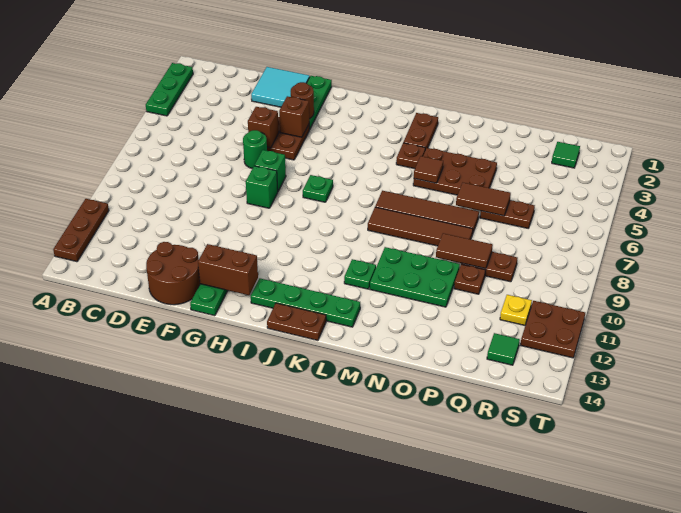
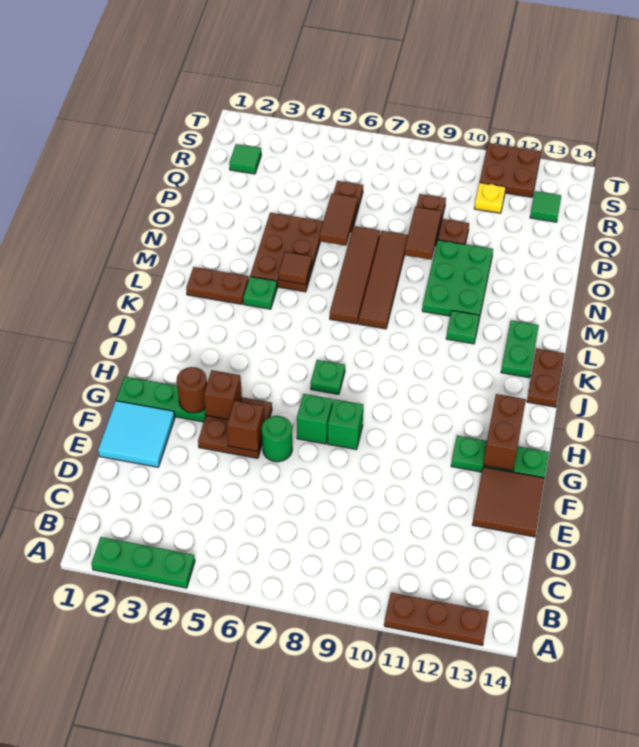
brown round brick E13:F14 level 1 -> brown tile E13:F14 level 1
green plate I13:L13 level 1 -> green plate K13:L13 level 1
brown plate L4 level 1 -> green plate L4 level 1

